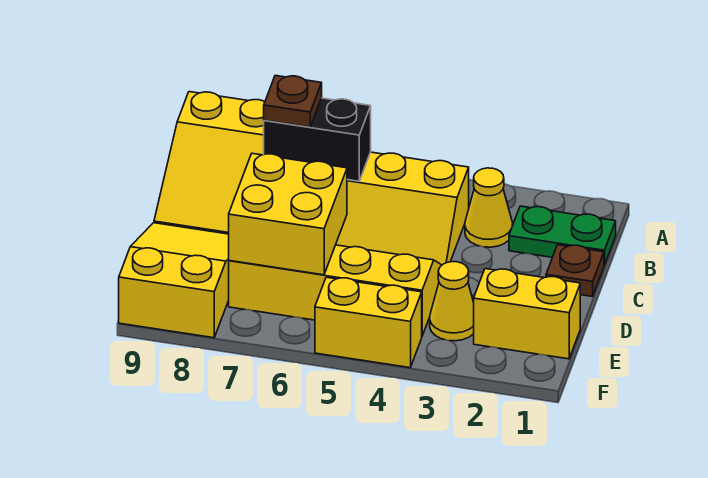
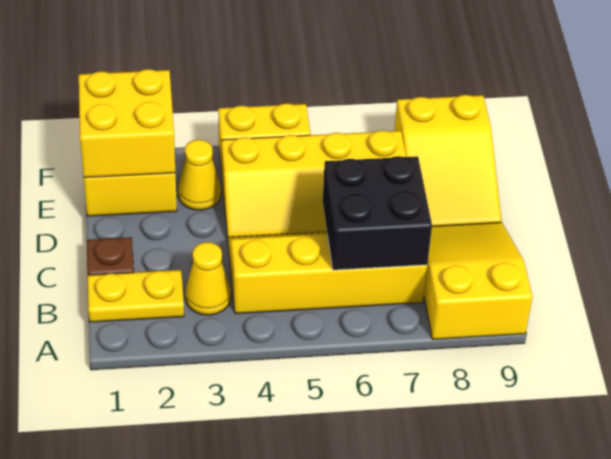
green plate B1:B2 level 1 -> yellow plate B1:B2 level 1
black brick B6:B7 level 2 -> black brick B6:C7 level 2
brown plate B7 level 3 -> none
yellow brick D6:E7 level 2 -> yellow brick E1:F2 level 2

